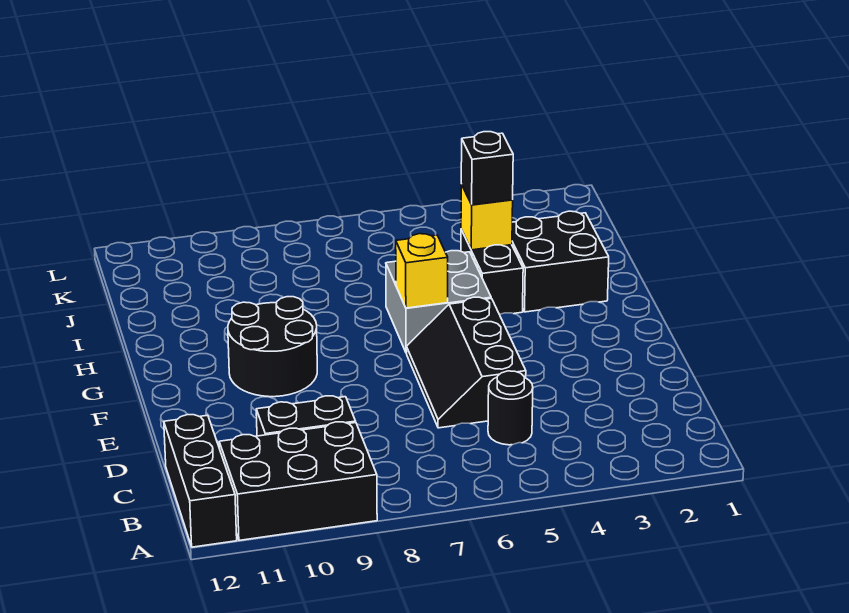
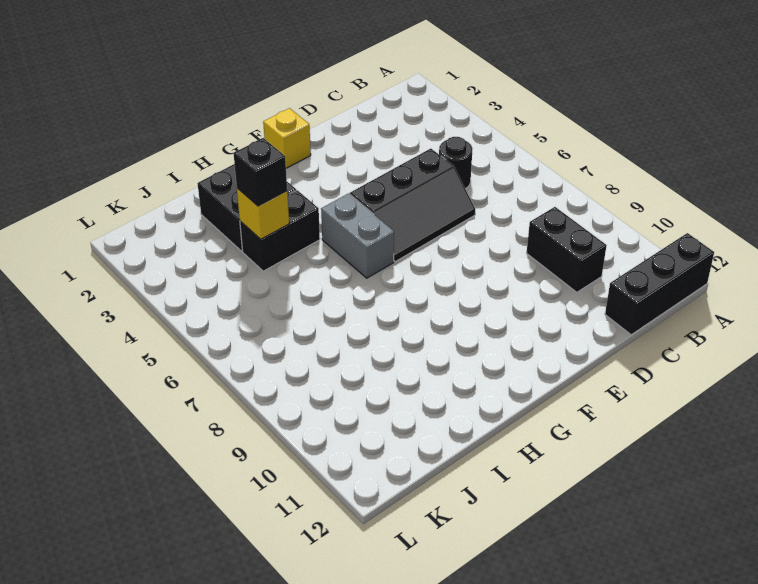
black brick A9:B11 level 1 -> none
black round brick F9:G10 level 1 -> none
grey brick G5:H6 level 1 -> grey brick G5:G6 level 1
yellow brick G6 level 2 -> yellow brick F1 level 1

